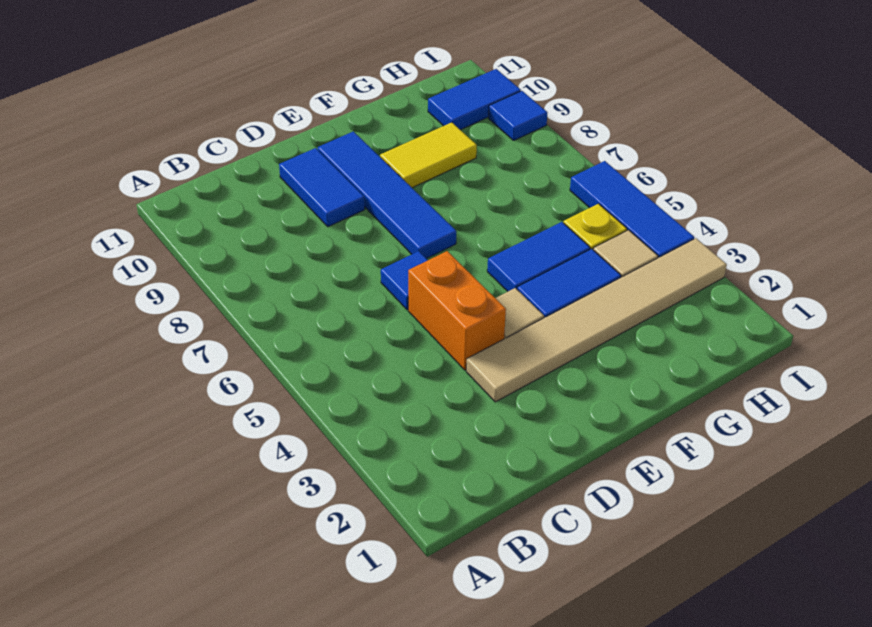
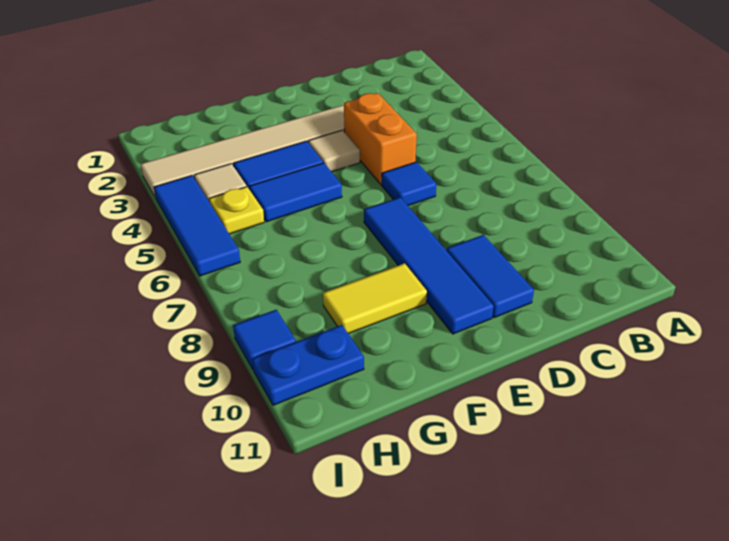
blue tile H10:I10 level 1 -> blue plate H10:I10 level 1

